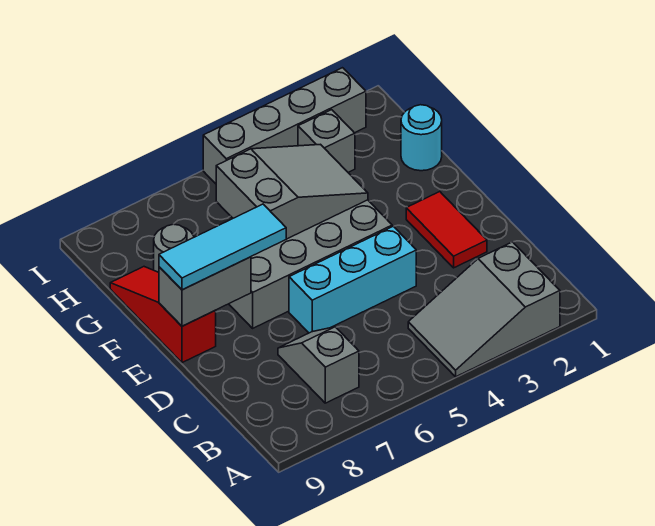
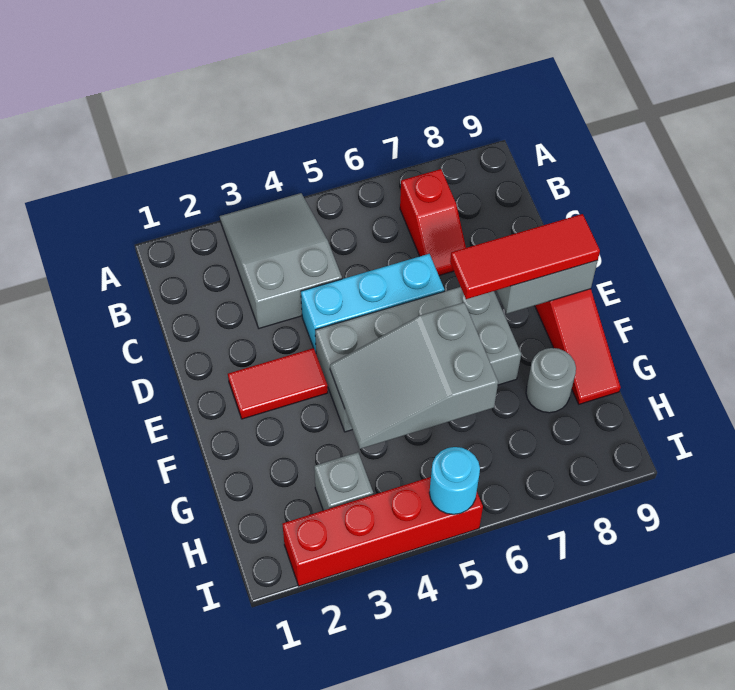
grey slope A2:B4 level 1 top 2 -> grey slope A3:C4 level 1 top C
grey slope B7:C7 level 1 top B -> red slope B7:C7 level 1 top B
red tile D2:E2 level 1 -> red tile E2:E3 level 1
cyan tile E7:E9 level 3 -> red tile E7:E9 level 3
cyan round brick G1 level 1 -> cyan round brick I5 level 2
grey brick I2:I5 level 1 -> red brick I2:I5 level 1

